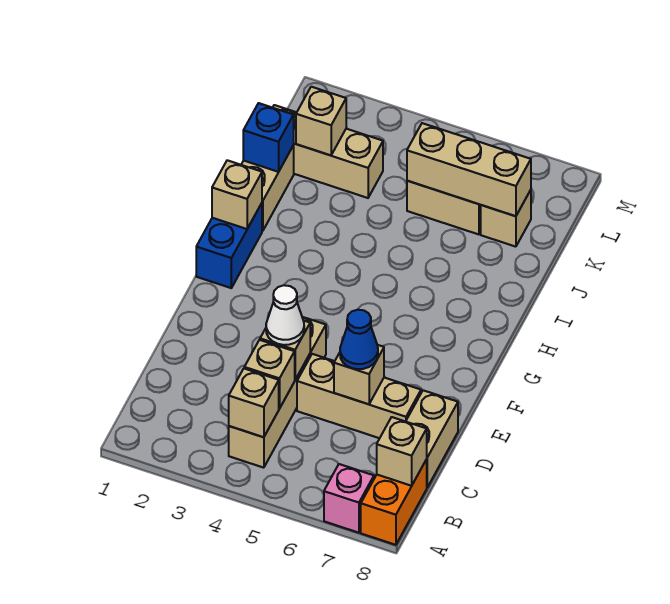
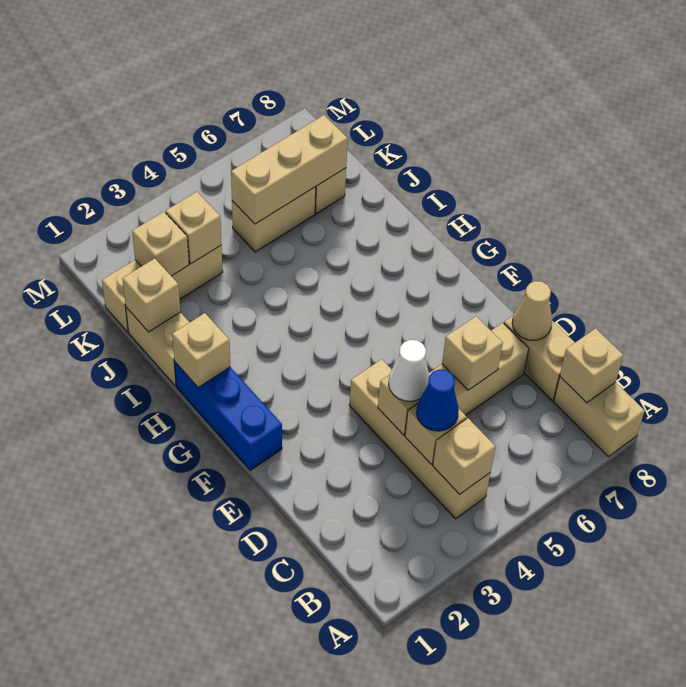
pink brick A7 level 1 -> none
orange brick A8:B8 level 1 -> tan brick A8:B8 level 1
blue cone D6 level 3 -> blue cone C4 level 3
none -> tan cone D8 level 2
blue brick G1:H1 level 1 -> blue brick F1:H1 level 1
blue brick J1 level 2 -> tan brick J1 level 2
none -> tan brick K3 level 2

